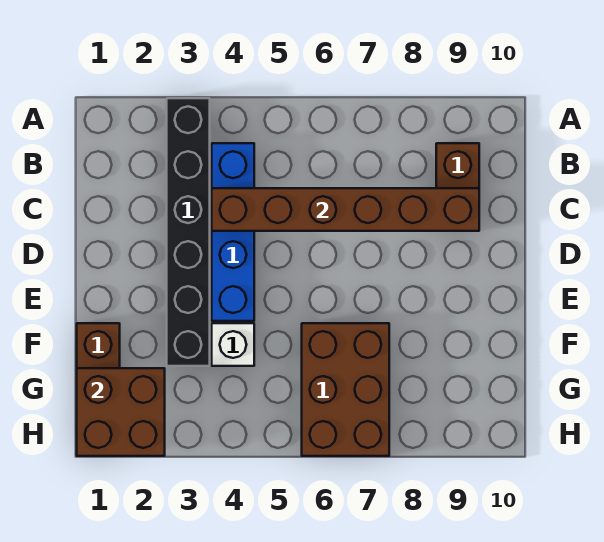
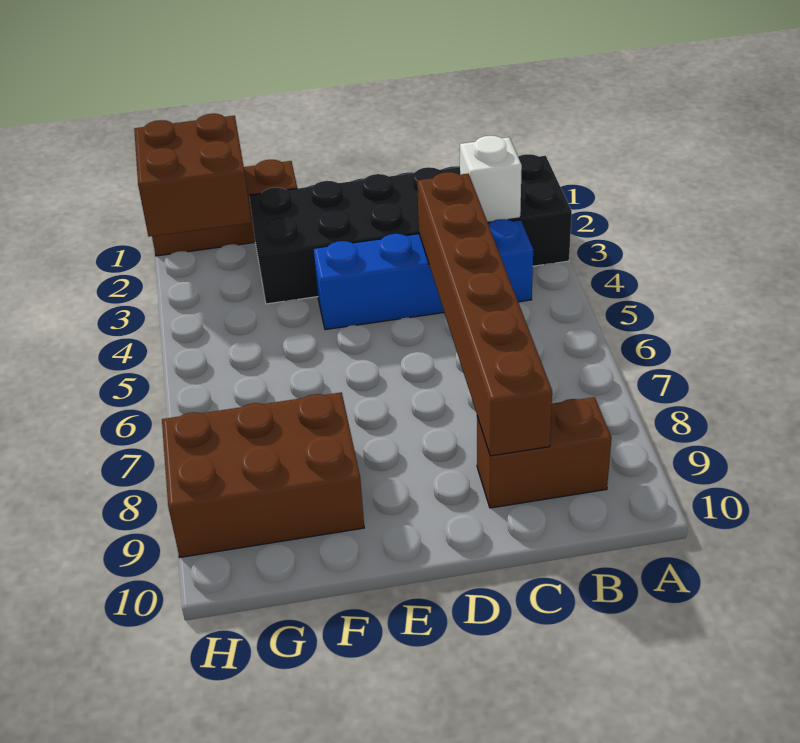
black brick A3:F3 level 1 -> black brick A2:F3 level 1
white brick F4 level 1 -> white brick B3 level 2
brown brick F6:H7 level 1 -> brown brick F8:H9 level 1

